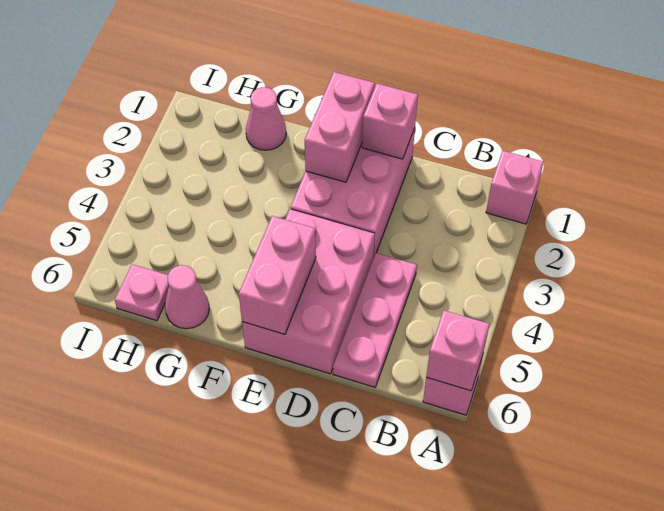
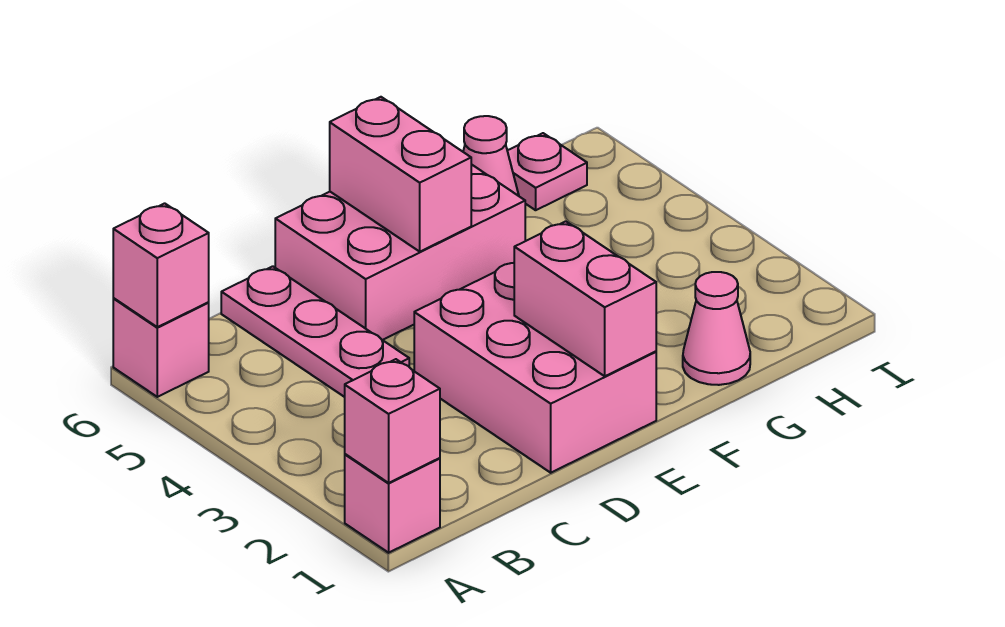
pink brick D1 level 2 -> pink brick A1 level 2
pink brick D4:E6 level 1 -> pink brick D5:F6 level 1

